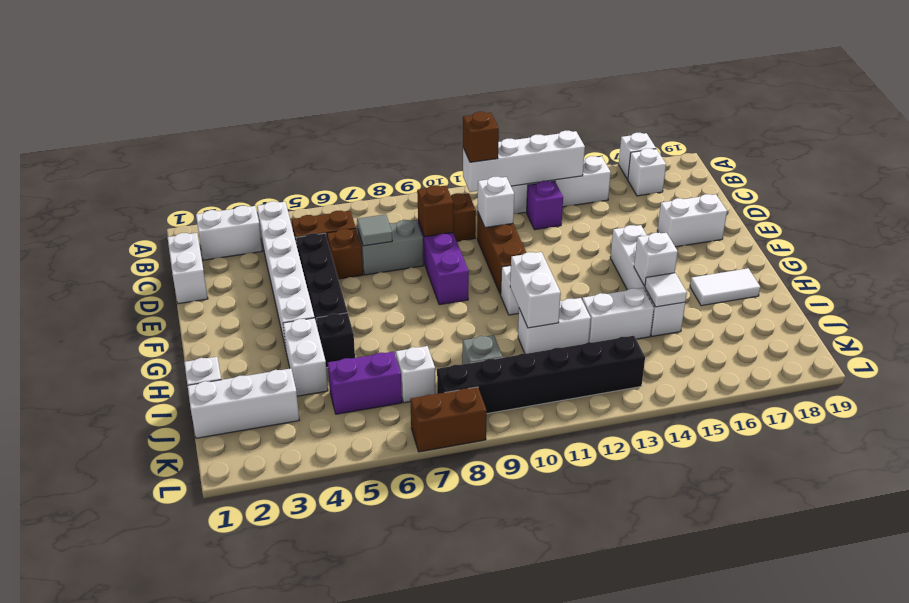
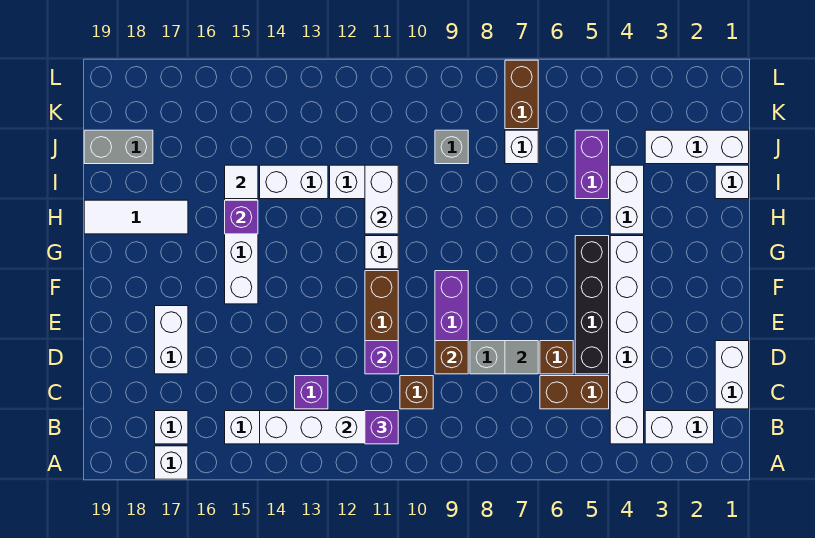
brown brick B11 level 3 -> purple brick B11 level 3
white brick D11 level 2 -> purple brick D11 level 2
white brick E17:E18 level 1 -> white brick D17:E17 level 1
black brick H5 level 1 -> none
white brick H15 level 2 -> purple brick H15 level 2
white tile H17:H18 level 1 -> white tile H17:H19 level 1
purple brick J5:J6 level 1 -> purple brick I5:J5 level 1
none -> grey brick J18:J19 level 1
black brick K8:K13 level 1 -> none
brown brick L7:L8 level 1 -> brown brick K7:L7 level 1

